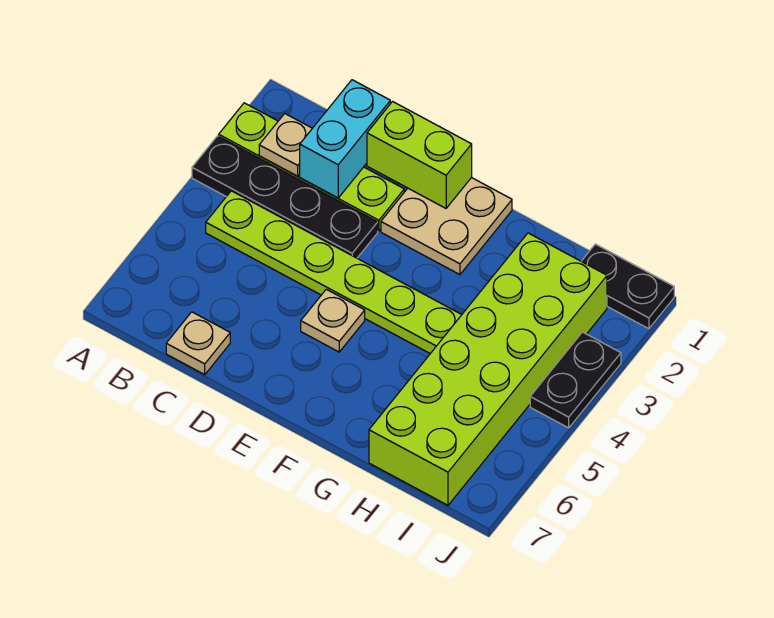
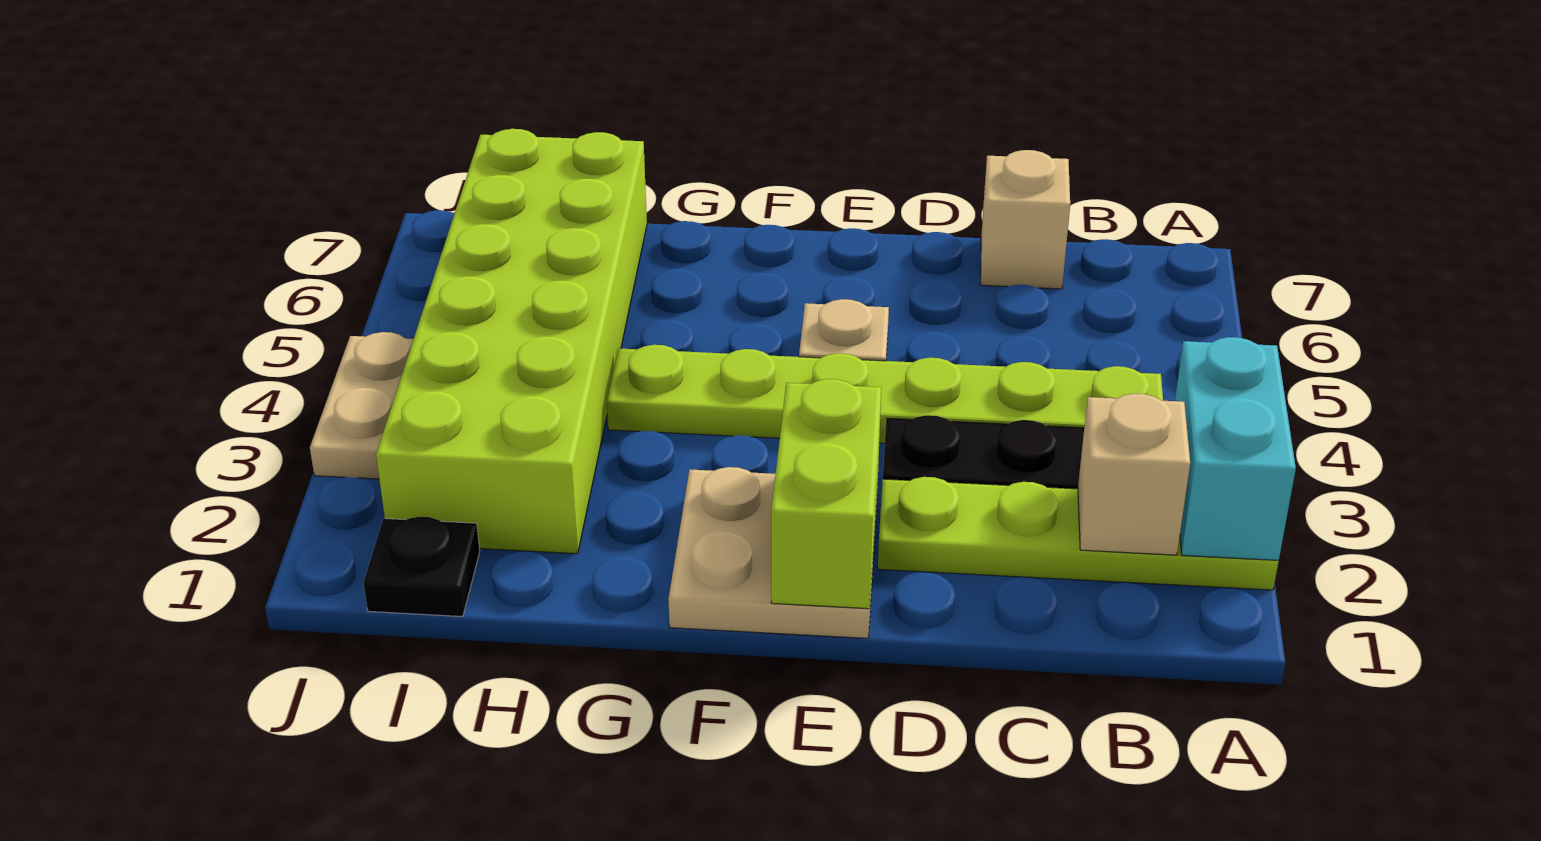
tan plate B2 level 2 -> tan brick B2 level 2
cyan brick C1:C2 level 2 -> cyan brick A2:A3 level 2
tan plate C7 level 1 -> tan brick C7 level 1
lime brick D1:E1 level 2 -> lime brick E1:E2 level 2
black plate I1:J1 level 1 -> black plate I1 level 1
black plate J3:J4 level 1 -> tan plate J3:J4 level 1

